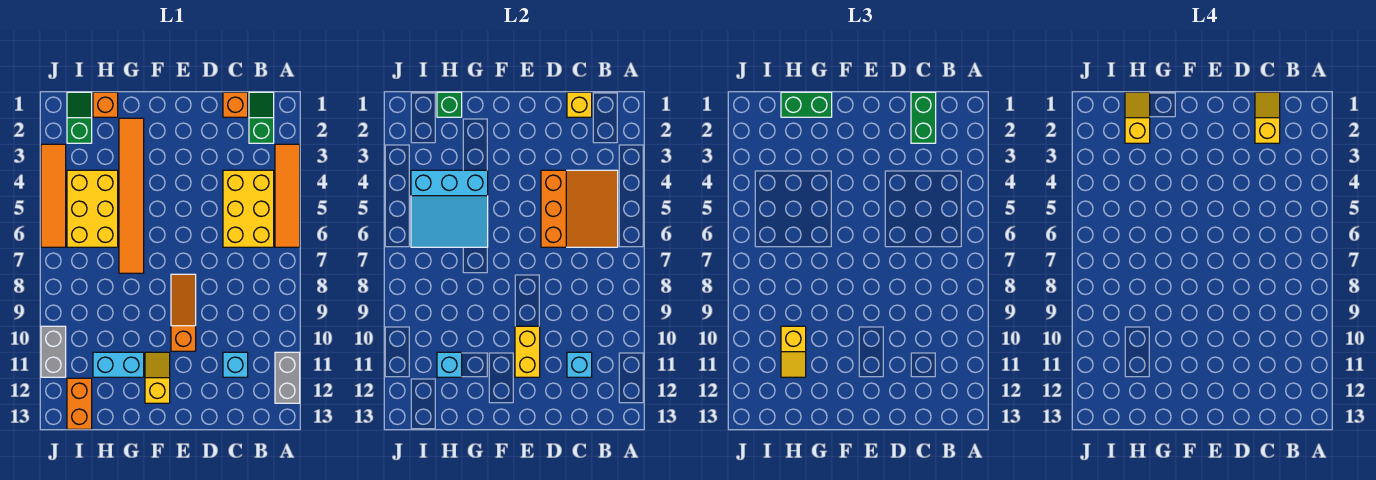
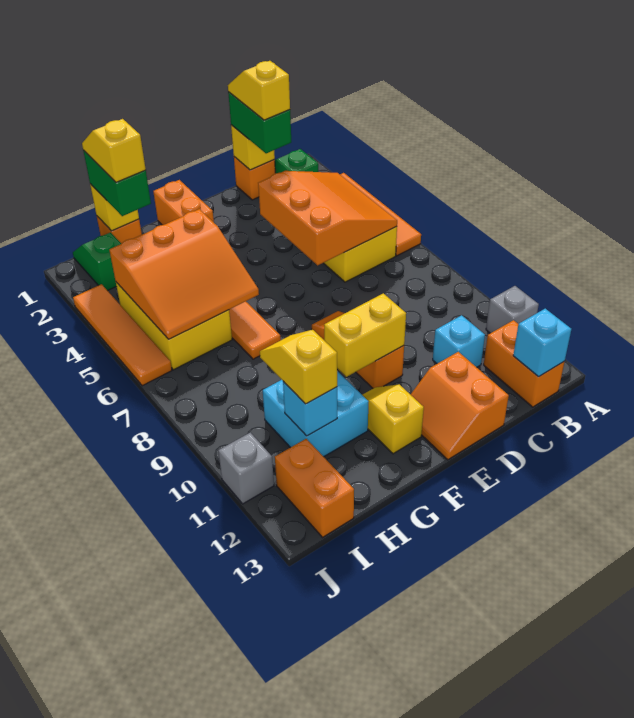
grey brick A11:A12 level 1 -> grey brick A11 level 1
none -> orange brick B12:B13 level 1
cyan brick C11 level 2 -> cyan brick B13 level 2
none -> orange slope D12:E13 level 1 top D
yellow brick E10:E11 level 2 -> yellow brick E10:F10 level 2
none -> orange brick F1:F2 level 1
green brick G1:H1 level 3 -> green brick H1:H2 level 3
cyan slope G4:I6 level 2 top 4 -> orange slope G4:I6 level 2 top 4
cyan brick G11:H11 level 1 -> cyan brick G10:H11 level 1
green brick H1 level 2 -> yellow brick H1 level 2
yellow slope H10:H11 level 3 top 10 -> yellow slope H10:H11 level 3 top 11
grey brick J10:J11 level 1 -> grey brick J11 level 1

